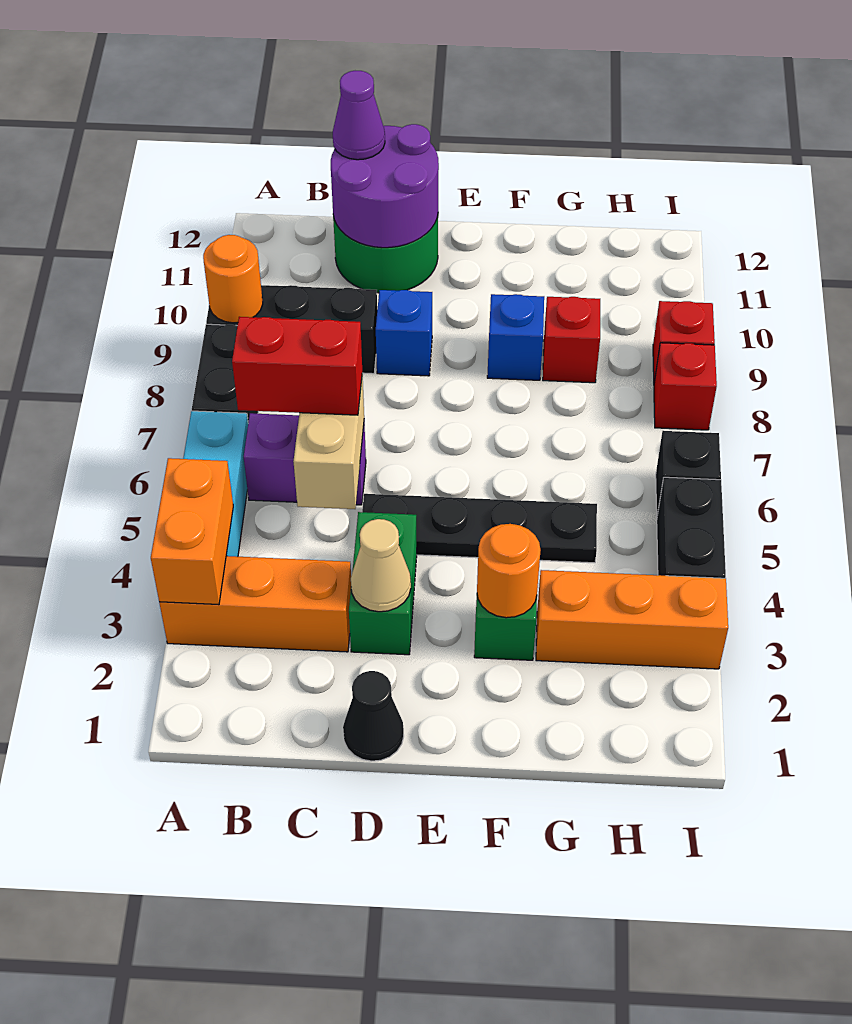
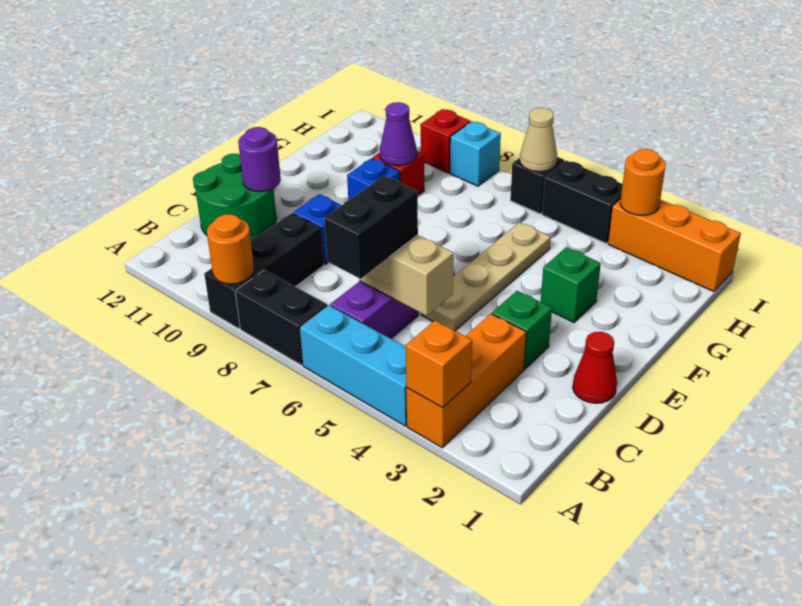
orange brick A3:A4 level 2 -> orange brick A3 level 2
red brick B6:C6 level 3 -> black brick B6:C6 level 3
purple round brick C11:D12 level 2 -> purple round brick D11 level 2
purple cone C12 level 3 -> purple cone G9 level 2
black cone D1 level 1 -> red cone D1 level 1
green brick D3:D4 level 1 -> green brick D3 level 1
tan cone D3 level 2 -> tan cone I6 level 2
black plate D5:G5 level 1 -> tan plate D5:G5 level 1
orange round brick F3 level 2 -> orange round brick I3 level 2
orange brick G3:I3 level 1 -> orange brick I1:I3 level 1
red brick I8 level 1 -> cyan brick I8 level 1

